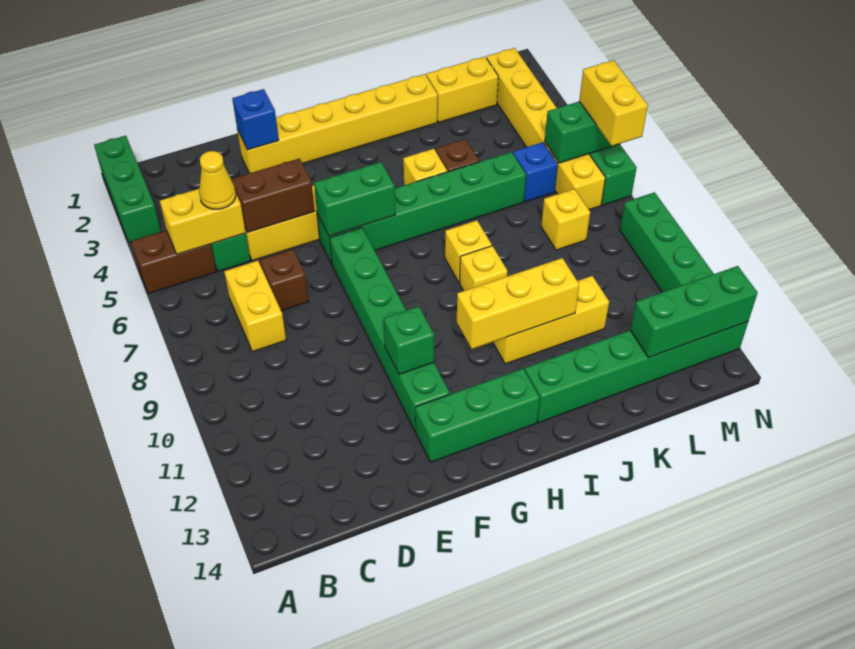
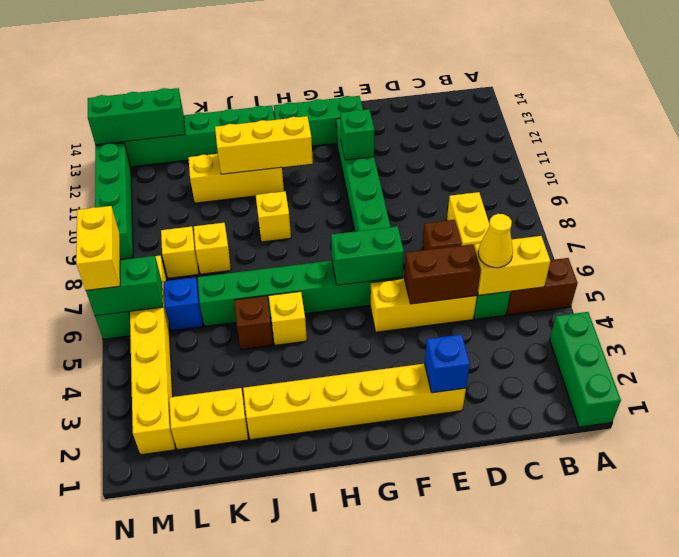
yellow brick I8 level 1 -> yellow brick K8 level 1

